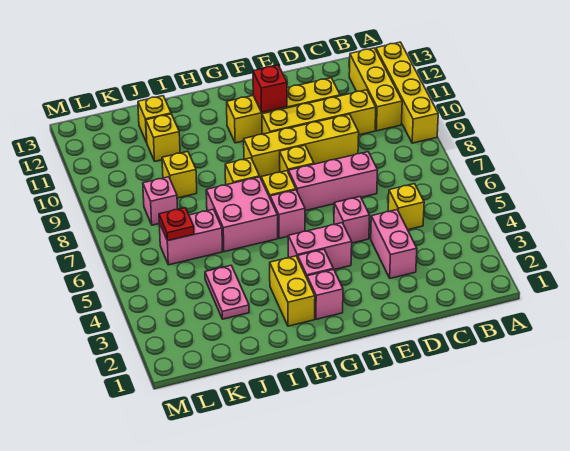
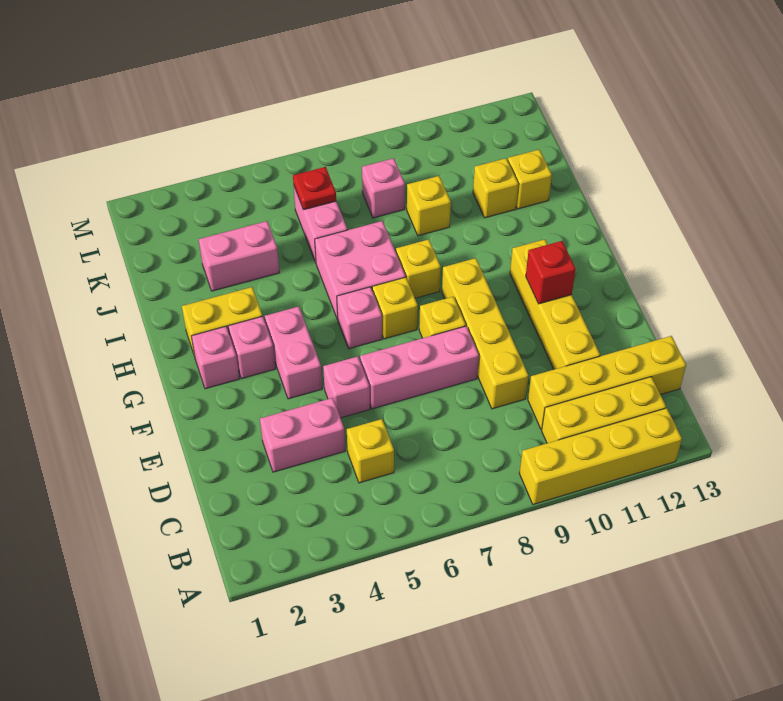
yellow brick C10:F10 level 1 -> yellow brick C10:C13 level 1
pink brick D7:F7 level 1 -> pink brick E6:E8 level 1
pink plate J3:J4 level 1 -> pink brick J3:J4 level 1

